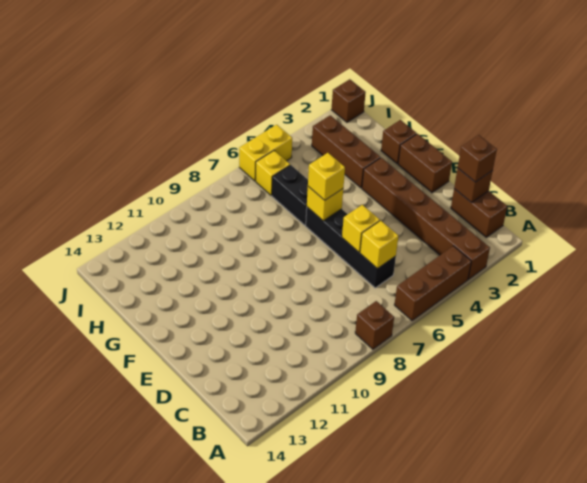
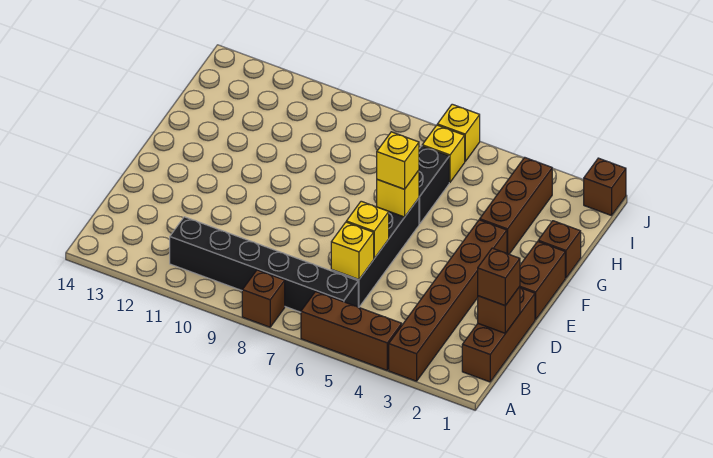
brown brick B1:C1 level 1 -> brown brick B1:D1 level 1
none -> black brick B6:B11 level 1
yellow brick J5:J6 level 1 -> yellow brick J6 level 1

